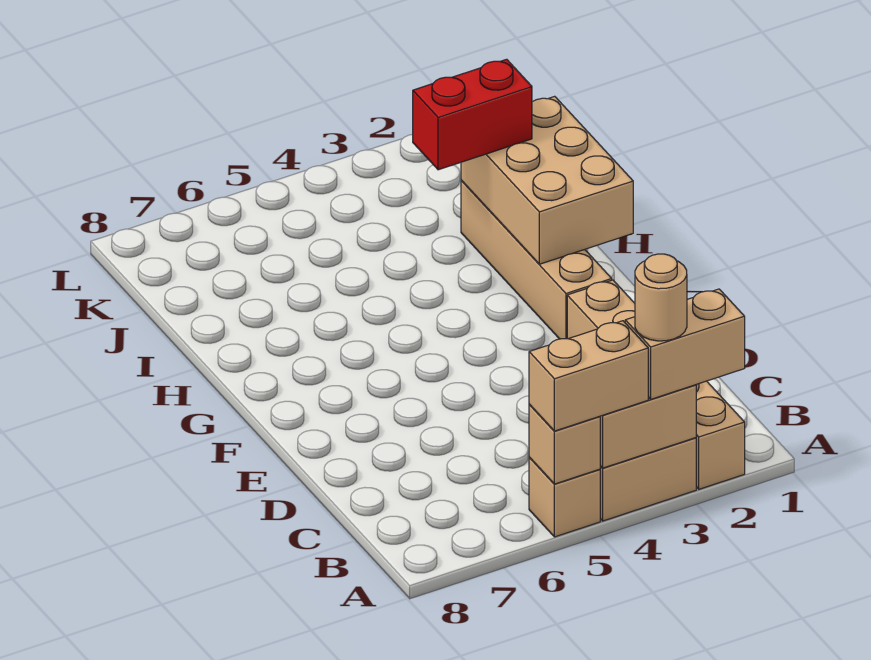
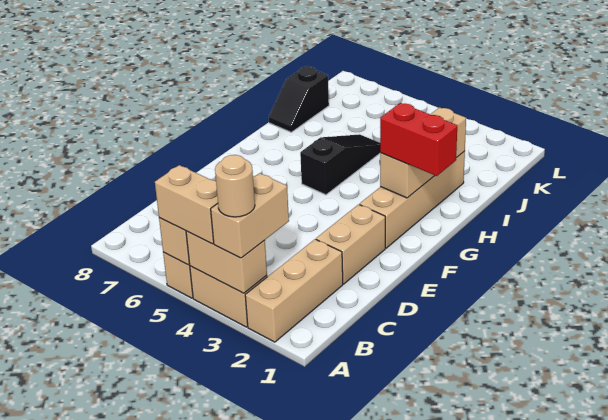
tan brick A2:A3 level 3 -> tan brick A3:B3 level 3
tan brick G1:I2 level 2 -> tan brick G2:I2 level 2
none -> black slope G5:I5 level 1 top G
red brick I2:I3 level 3 -> red brick G1:G2 level 3
none -> black slope I8:J8 level 1 top J

